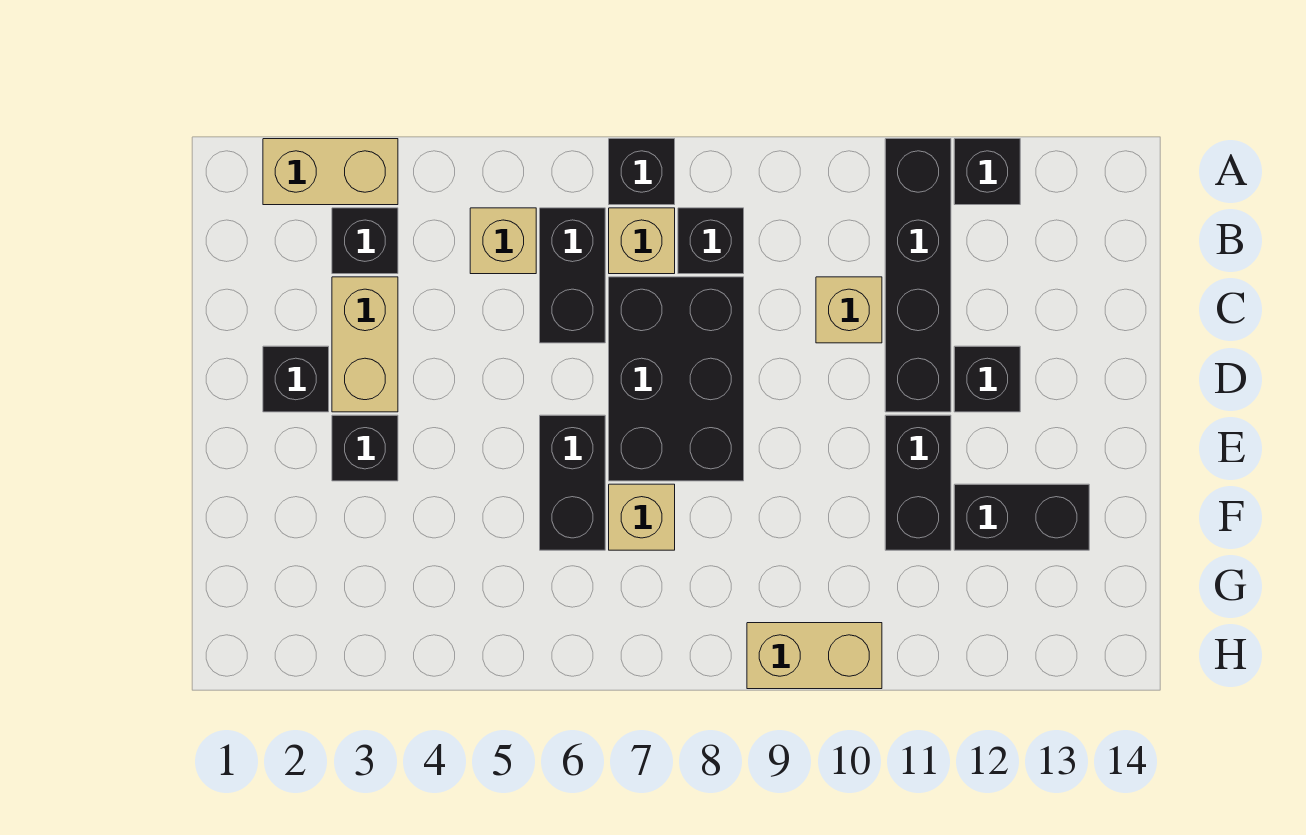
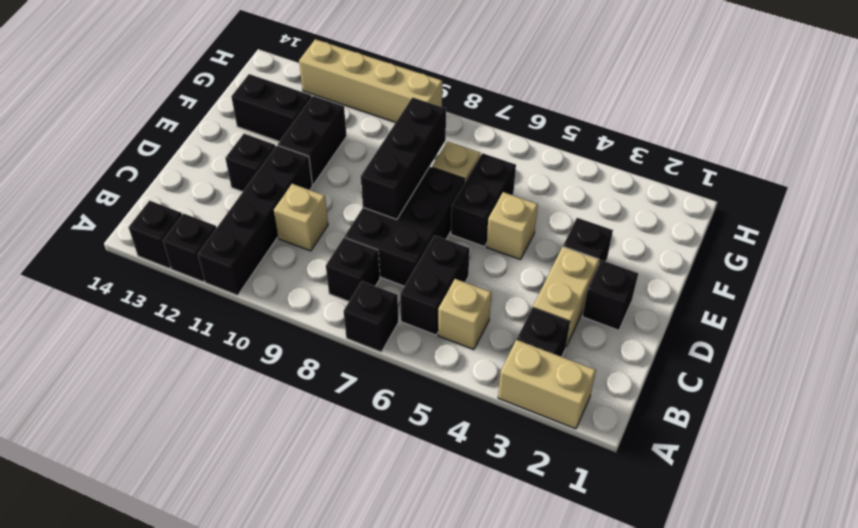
none -> black brick A13 level 1
tan brick B7 level 1 -> tan brick E5 level 1
none -> black brick D8:F8 level 2
tan brick H9:H10 level 1 -> tan brick H9:H12 level 1

